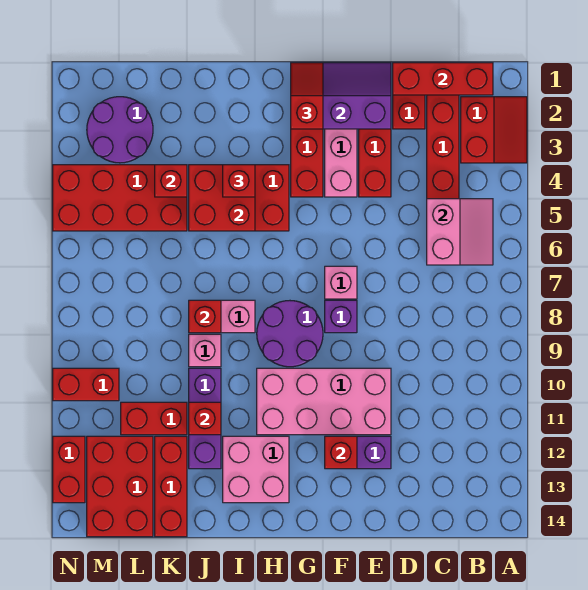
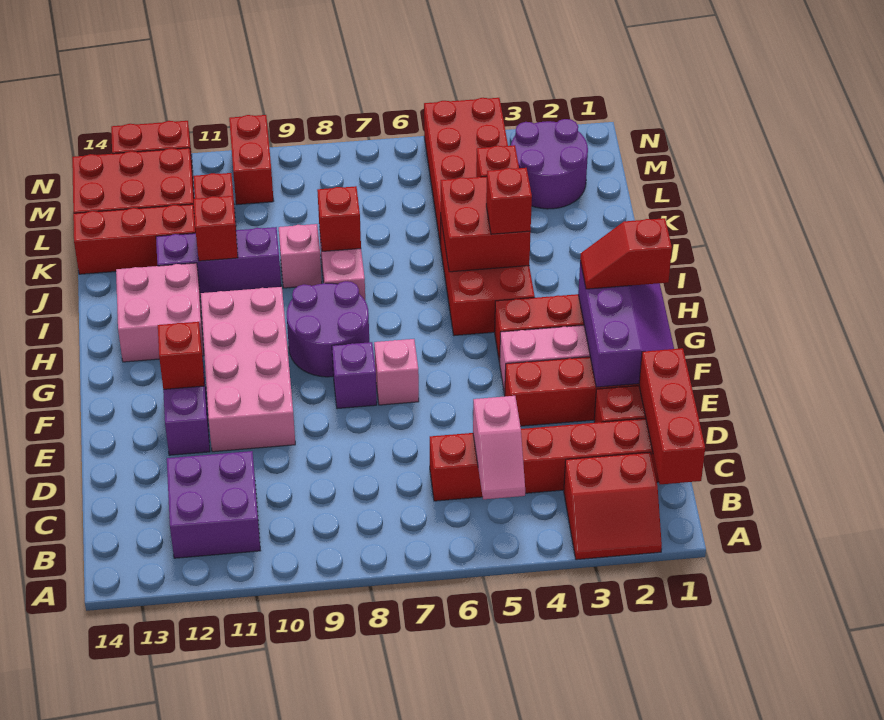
pink slope B5:C6 level 2 top C -> pink slope B5:C5 level 2 top C
none -> purple brick B11:C12 level 1
red slope G1:G2 level 3 top 2 -> red slope G1:G2 level 3 top 1

